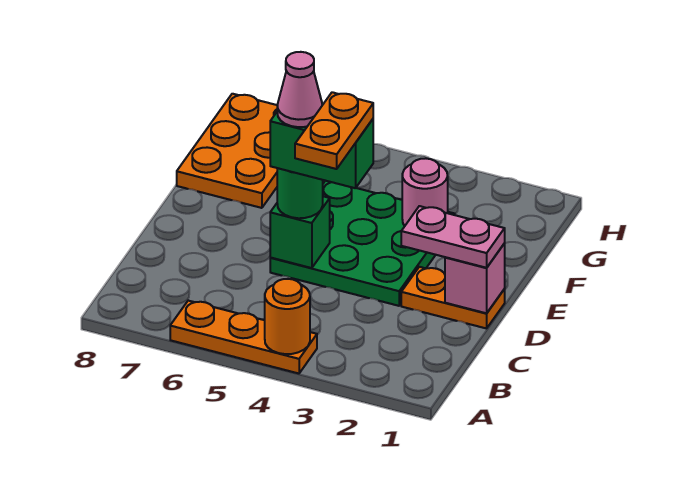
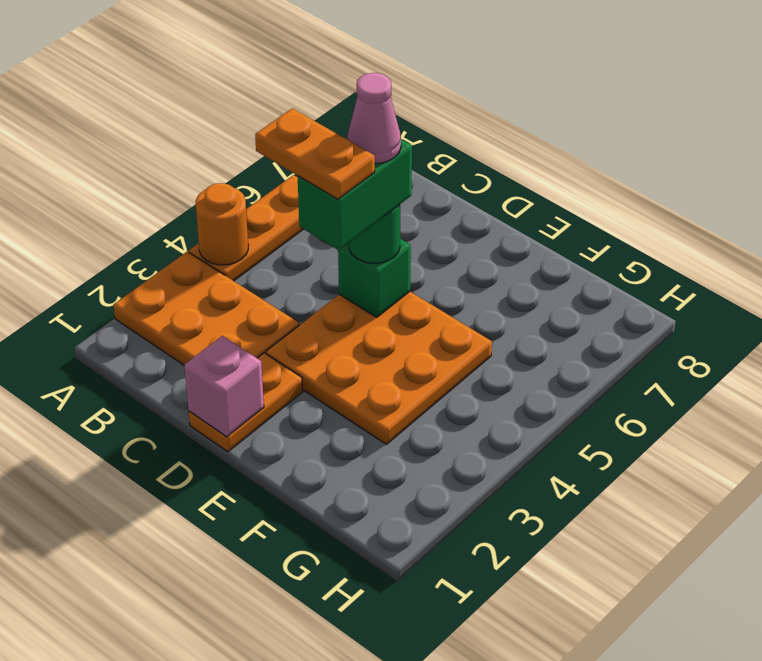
pink plate D1:D2 level 3 -> none
green plate D3:F5 level 1 -> orange plate D3:F5 level 1
pink round brick F3 level 2 -> none
orange plate F7:H8 level 1 -> orange plate A2:C3 level 1

